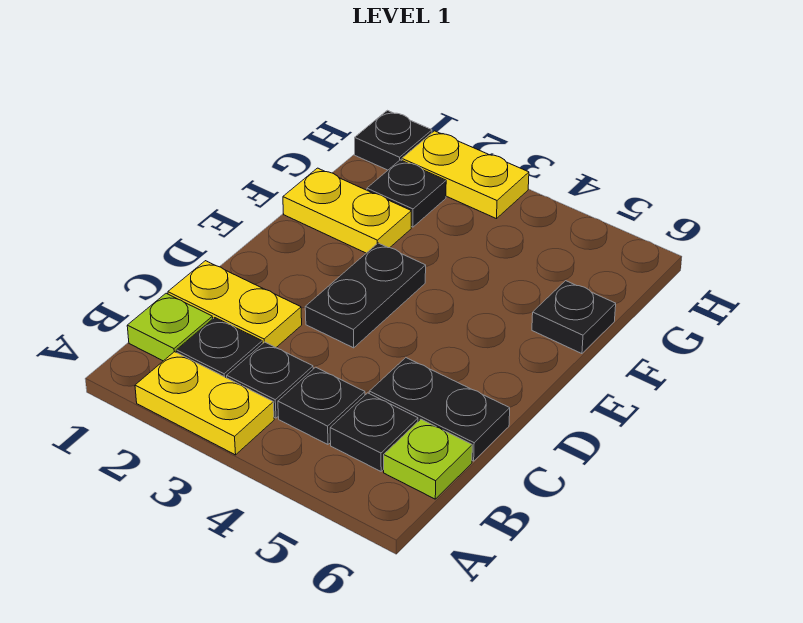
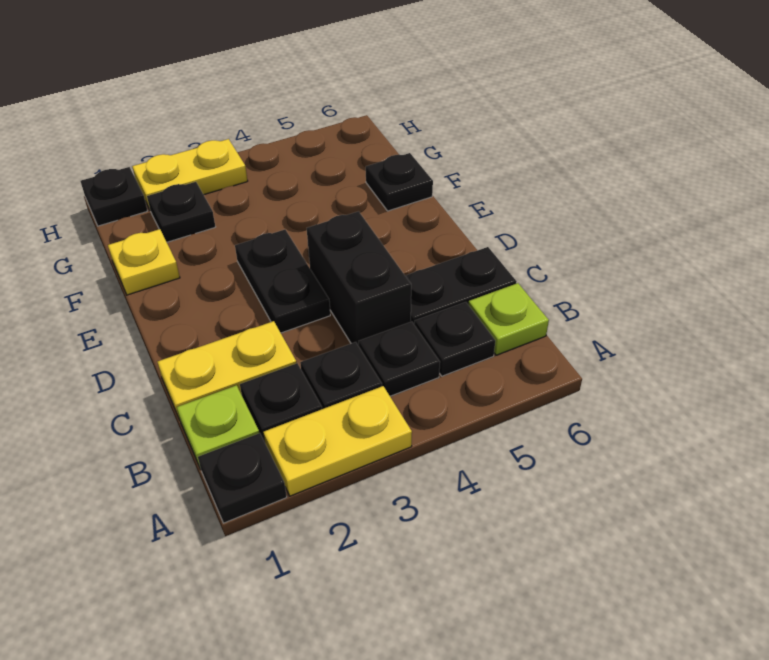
none -> black plate A1 level 1
none -> black brick C4:D4 level 1
yellow plate F1:F2 level 1 -> yellow plate F1 level 1

